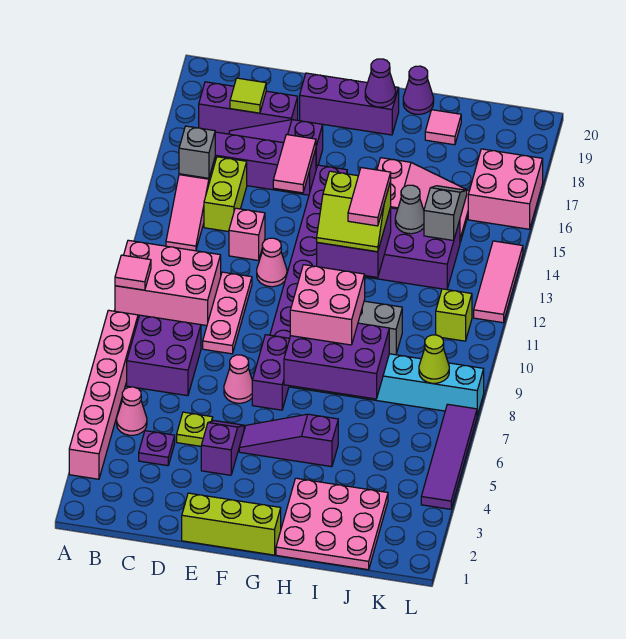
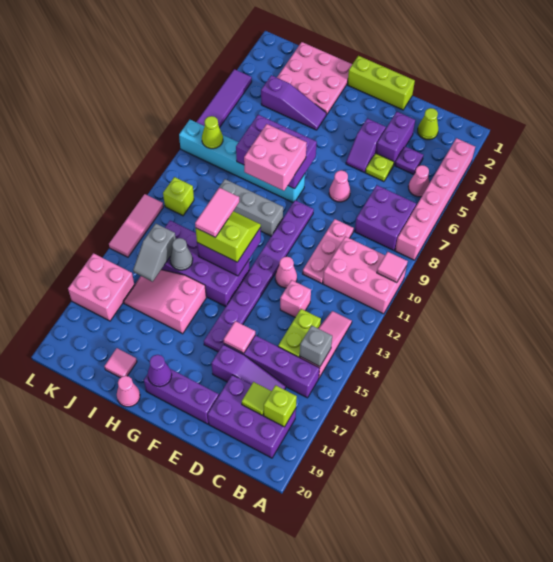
purple brick B18:D18 level 1 -> purple brick B18:D19 level 1
none -> lime brick B18 level 2
none -> lime cone C2 level 1
pink tile E15:E16 level 2 -> pink tile E16 level 2
purple slope F5:H5 level 1 top H -> purple slope H4:J4 level 1 top J
purple brick F7:F8 level 1 -> purple brick D3:D4 level 1
purple cone H20 level 1 -> pink cone H20 level 1

